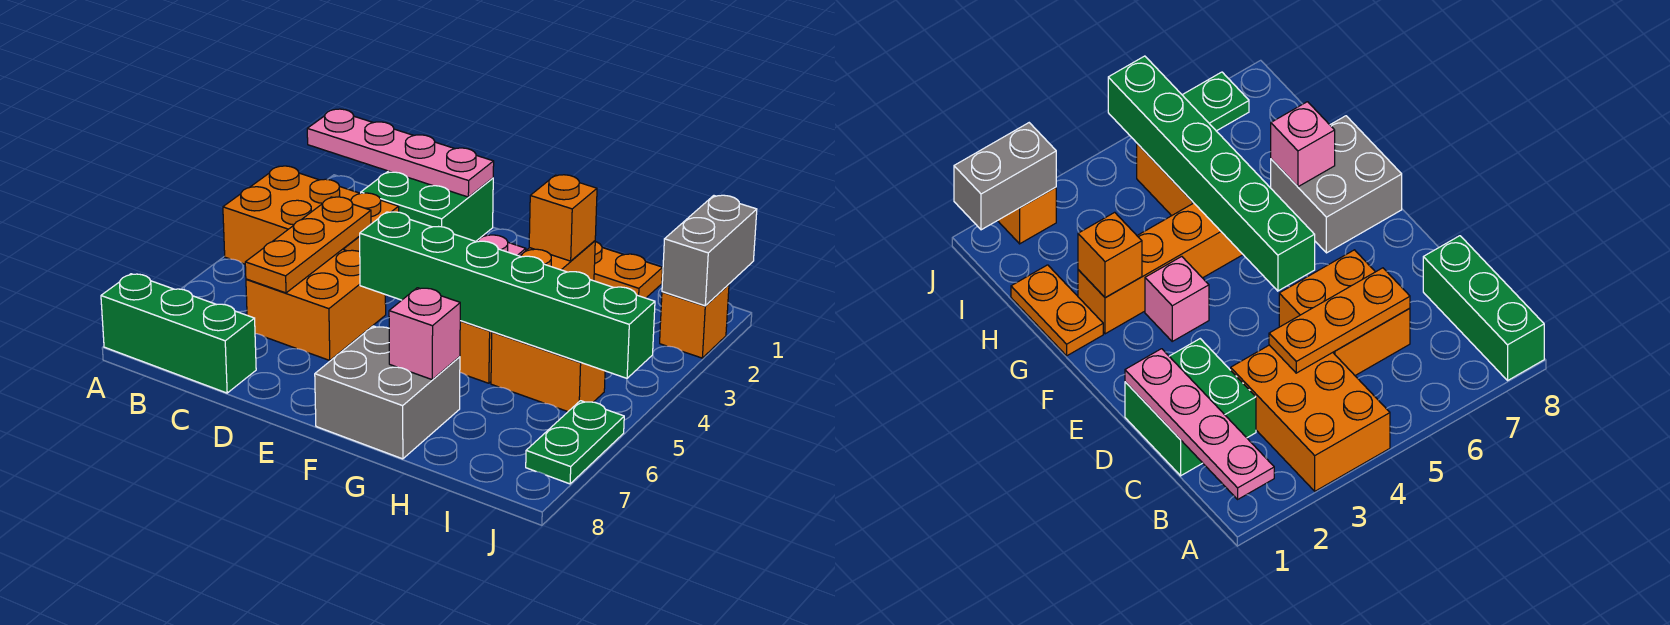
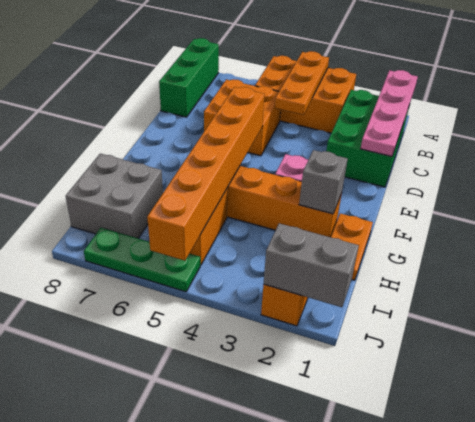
orange brick A3:C4 level 1 -> orange brick A3:B5 level 1
green brick C1:D2 level 1 -> green brick B1:D2 level 1
orange plate C4:C6 level 2 -> orange plate A4:C4 level 2
green brick E5:J5 level 2 -> orange brick E5:J5 level 2
grey brick F7:G8 level 1 -> grey brick H7:I8 level 1
orange brick G2 level 2 -> grey brick G2 level 2
pink brick G7 level 2 -> none
green plate J6:J7 level 1 -> green plate J5:J7 level 1

